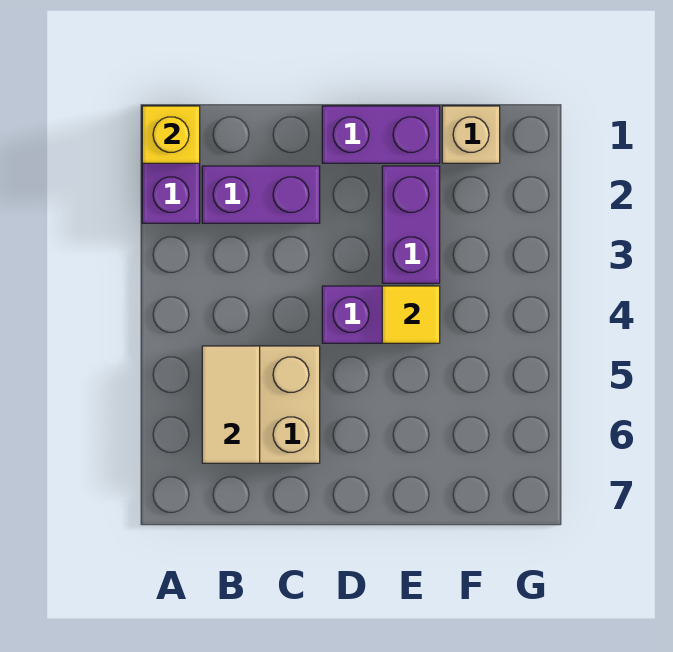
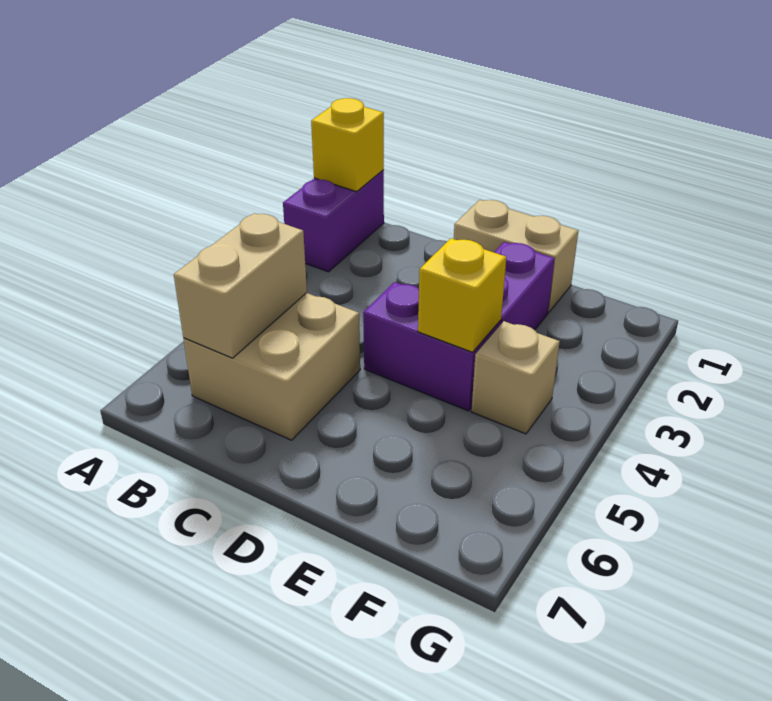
purple brick B2:C2 level 1 -> none
tan tile B5:B6 level 2 -> tan brick B5:B6 level 2
purple brick D1:E1 level 1 -> tan brick D1:E1 level 1
yellow tile E4 level 2 -> yellow brick E4 level 2
tan brick F1 level 1 -> tan brick F4 level 1

